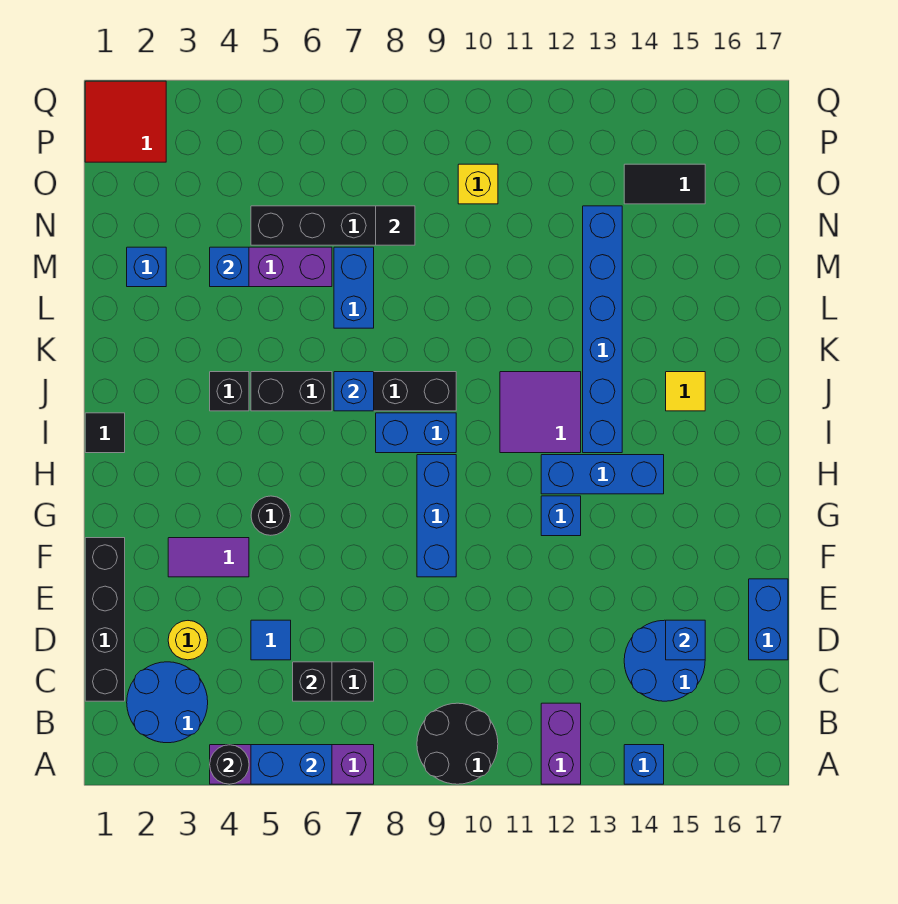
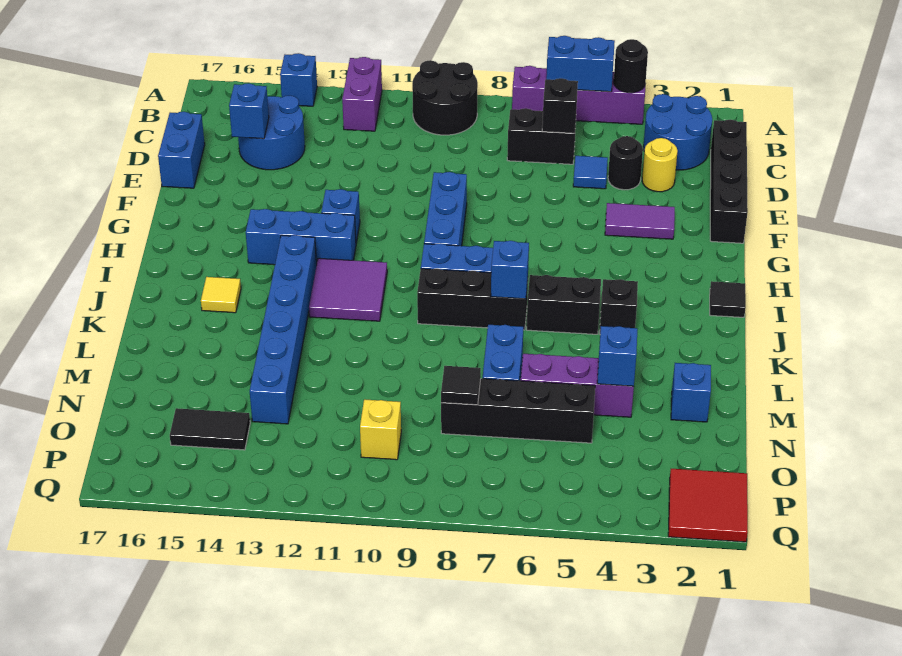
black round brick G5 level 1 -> black round brick D4 level 1

